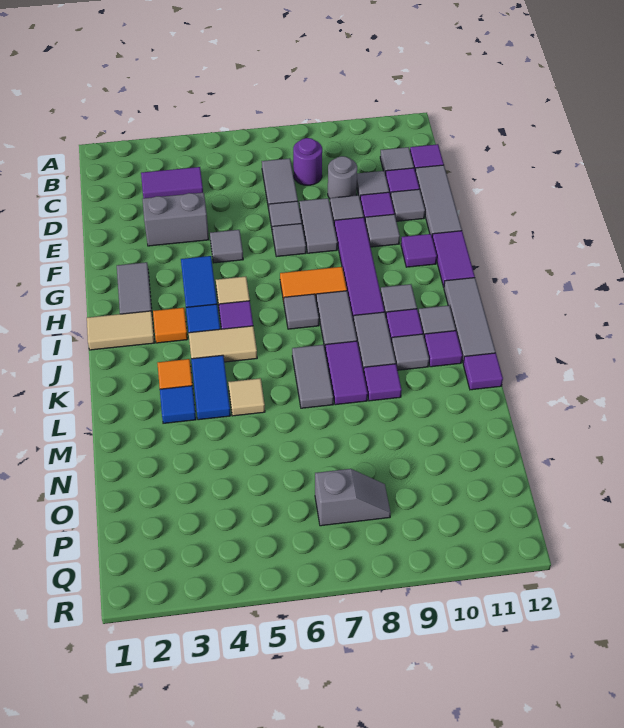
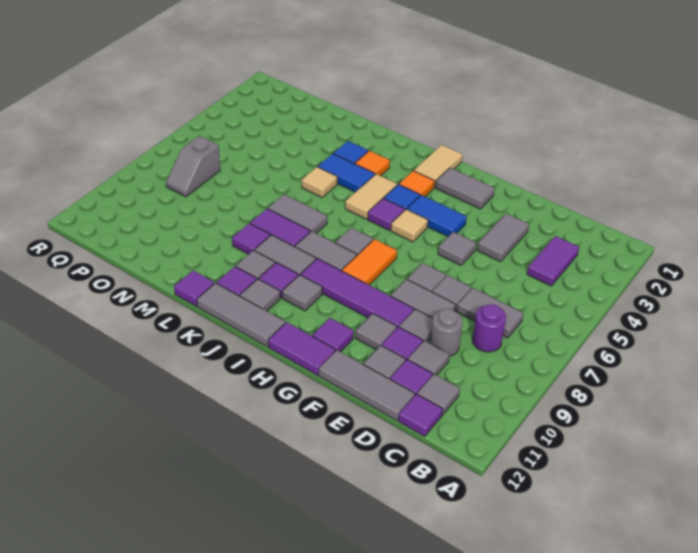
grey brick E3:E4 level 1 -> grey tile E3:E4 level 1

